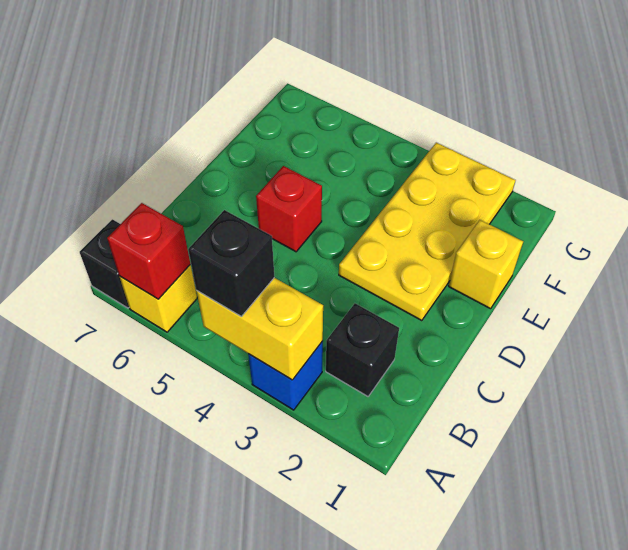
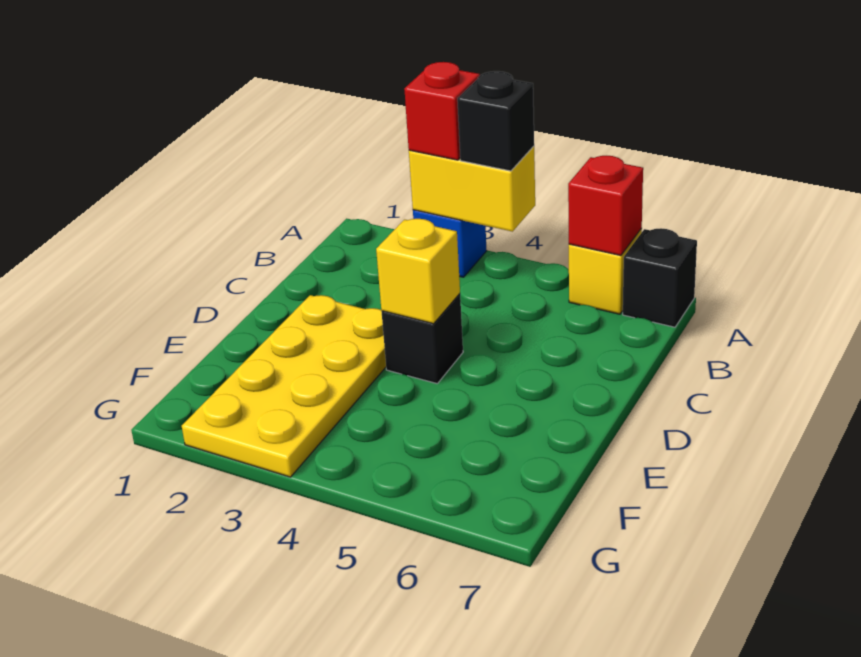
black brick B2 level 1 -> black brick D4 level 1
red brick D5 level 1 -> red brick A3 level 3
yellow brick E1 level 1 -> yellow brick D4 level 2

